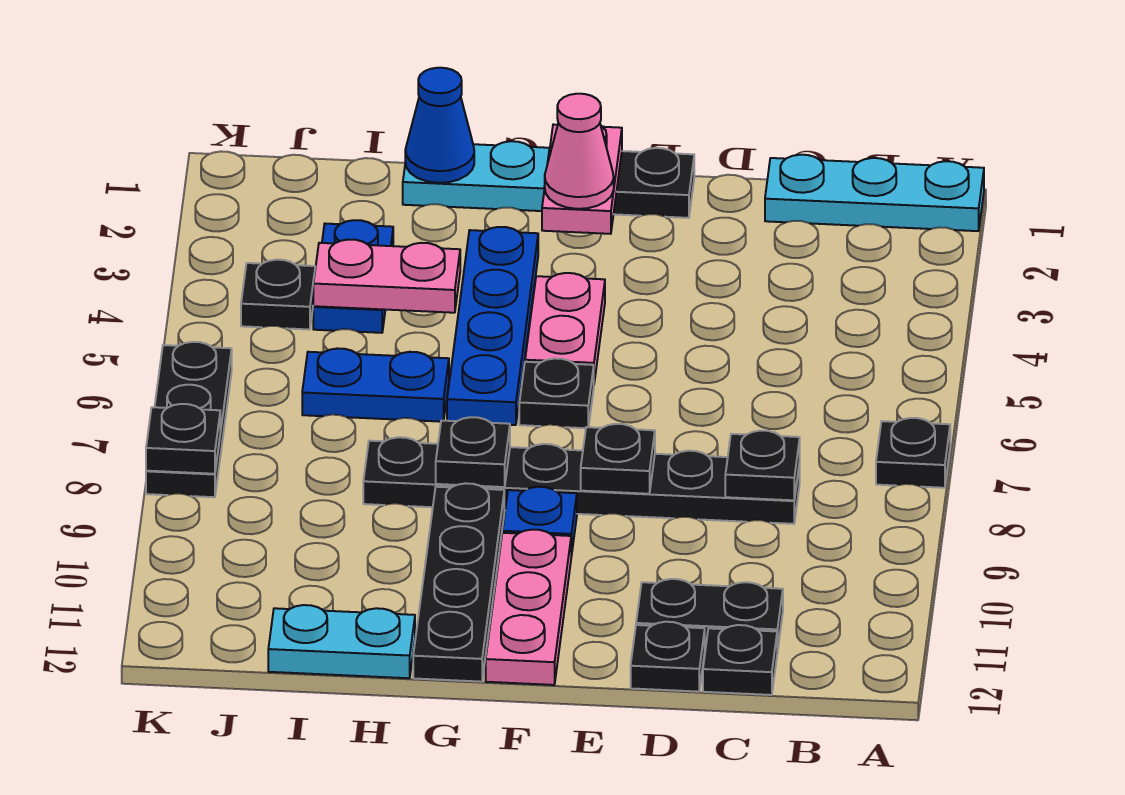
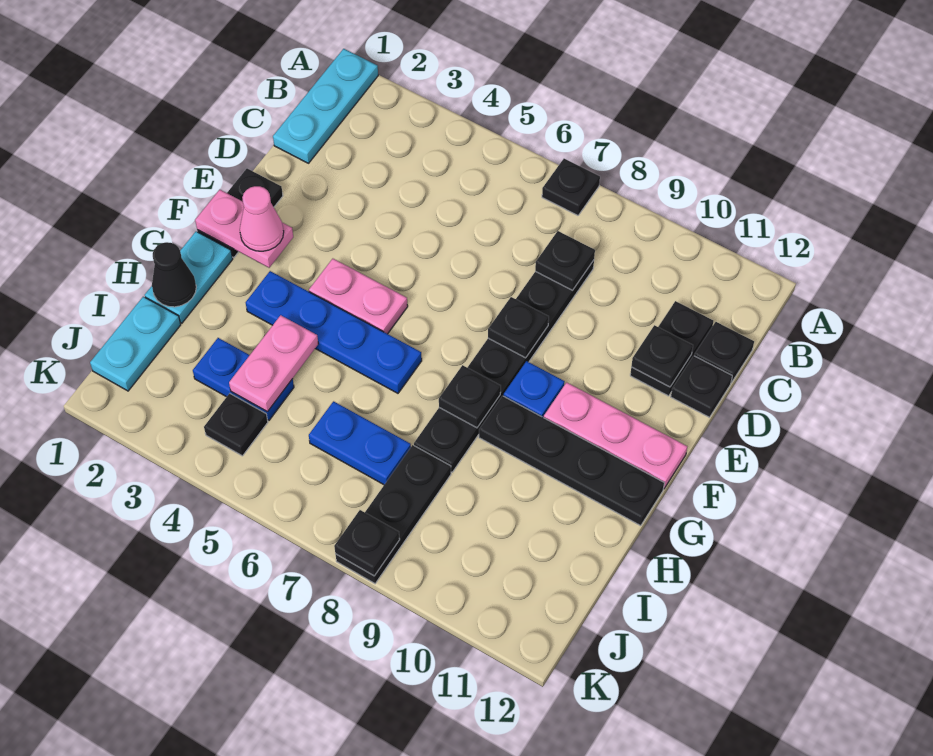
black plate F6 level 1 -> black plate D11 level 2
blue cone H1 level 2 -> black cone H1 level 2
blue plate H6:I6 level 1 -> blue plate I6:I7 level 1
cyan plate H12:I12 level 1 -> cyan plate I1:J1 level 1
black plate K6:K8 level 1 -> black plate I8:K8 level 1

